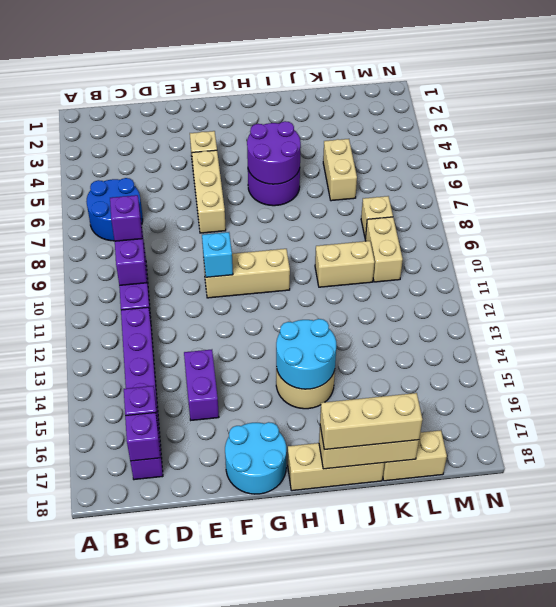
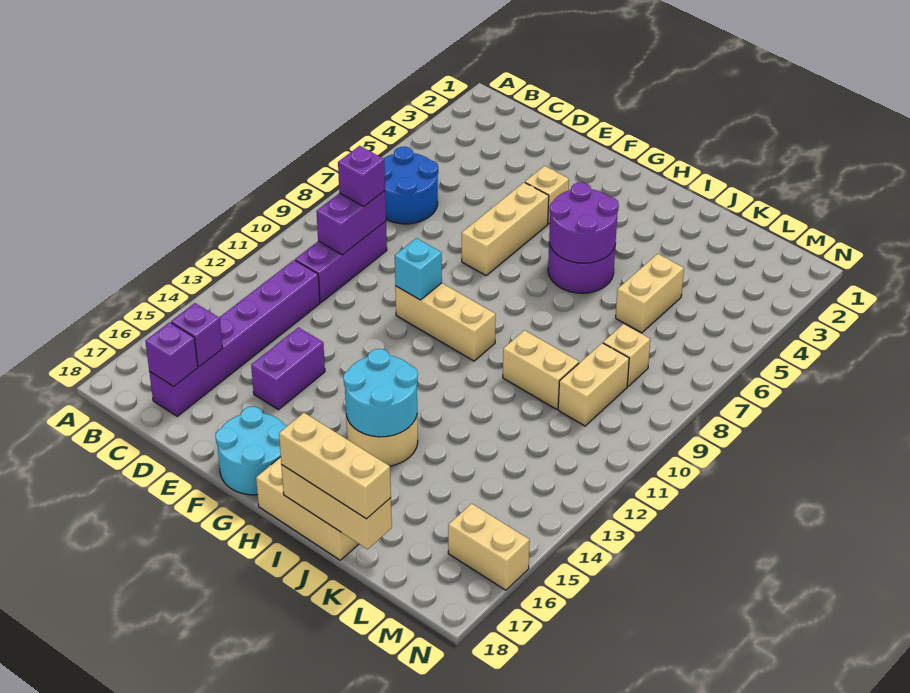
tan brick K18:L18 level 1 -> tan brick M16:N16 level 1

